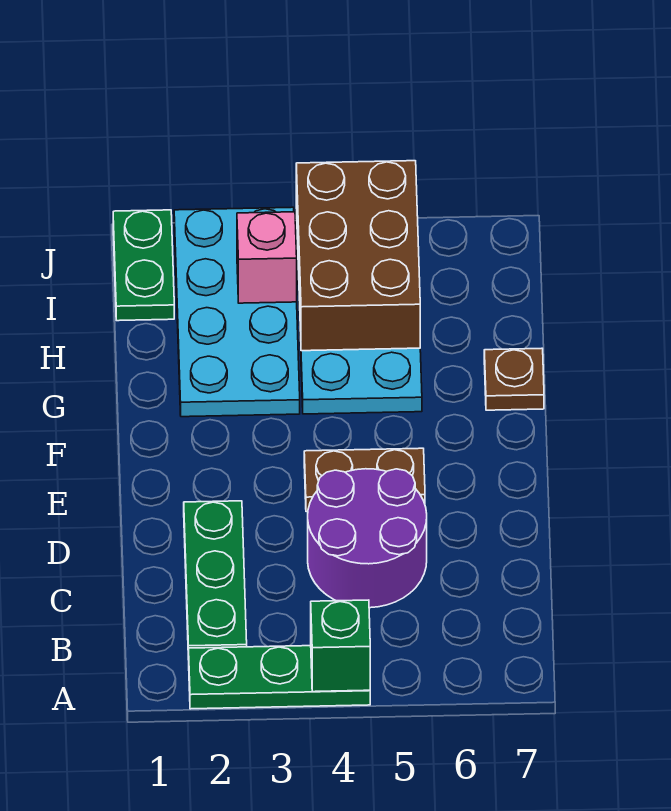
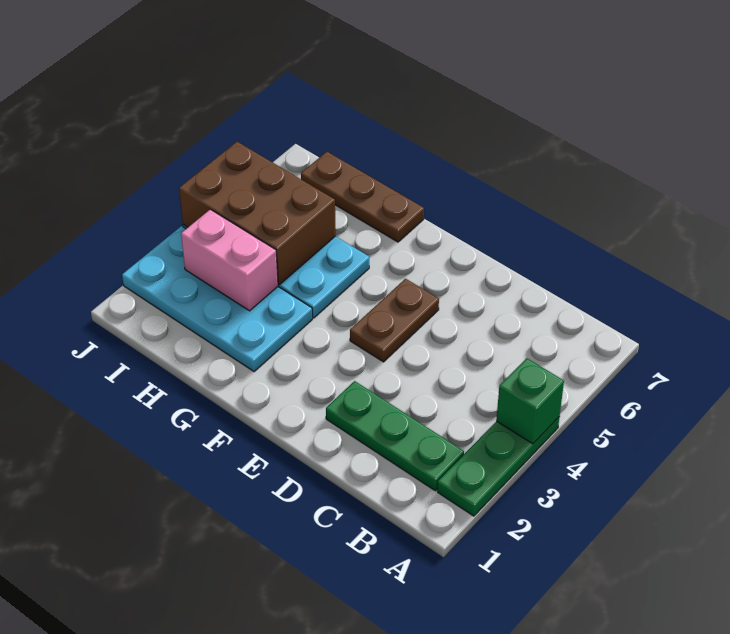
purple round brick C4:D5 level 1 -> none
brown plate G7 level 1 -> brown plate G7:I7 level 1
green plate I1:J1 level 1 -> none
pink brick I3 level 2 -> pink brick H3:I3 level 2

